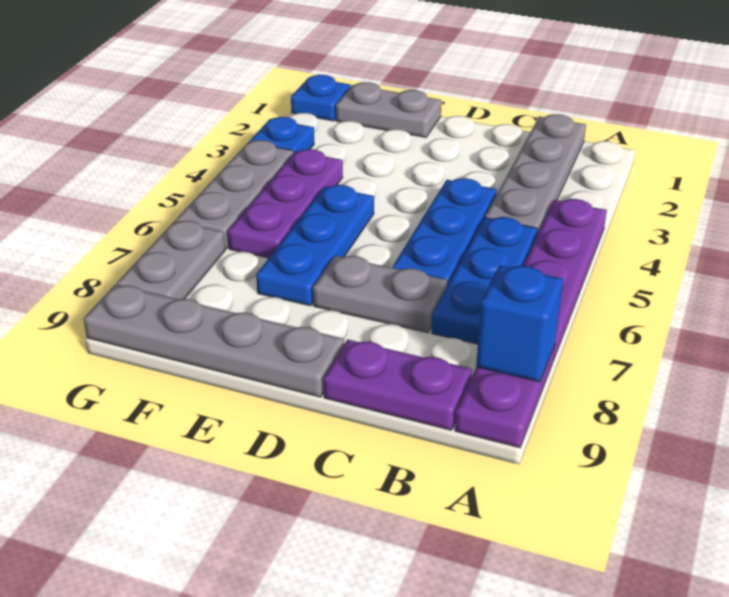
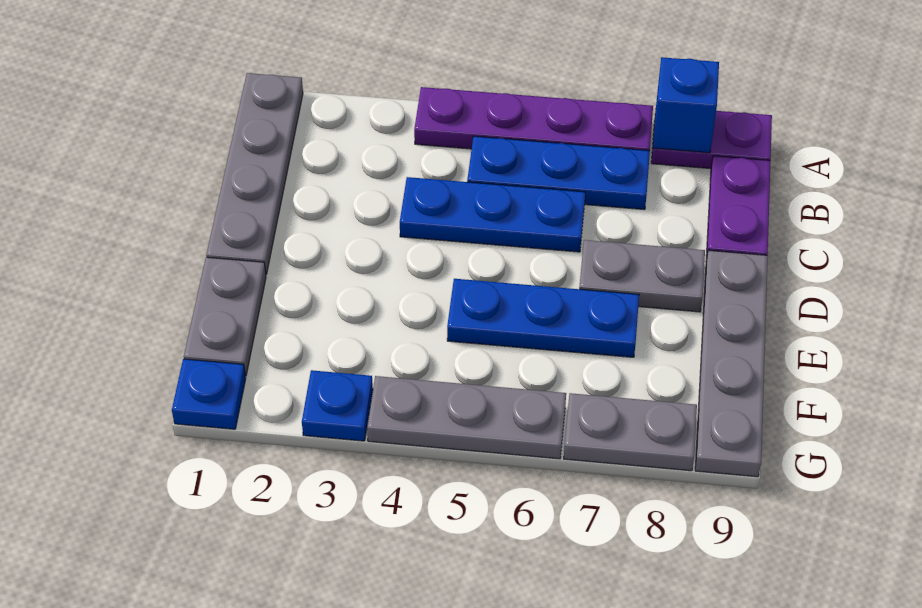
grey plate B1:B4 level 1 -> grey plate A1:D1 level 1
grey plate C7:D7 level 1 -> grey plate D7:D8 level 1
purple plate F4:F6 level 1 -> none

